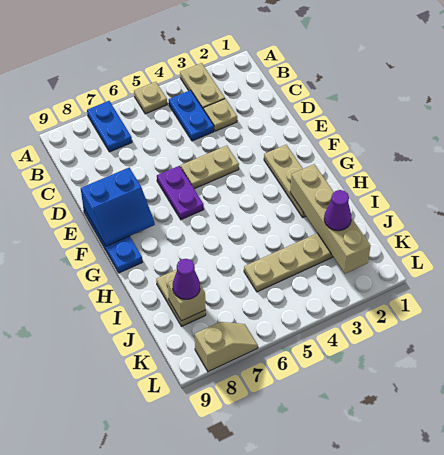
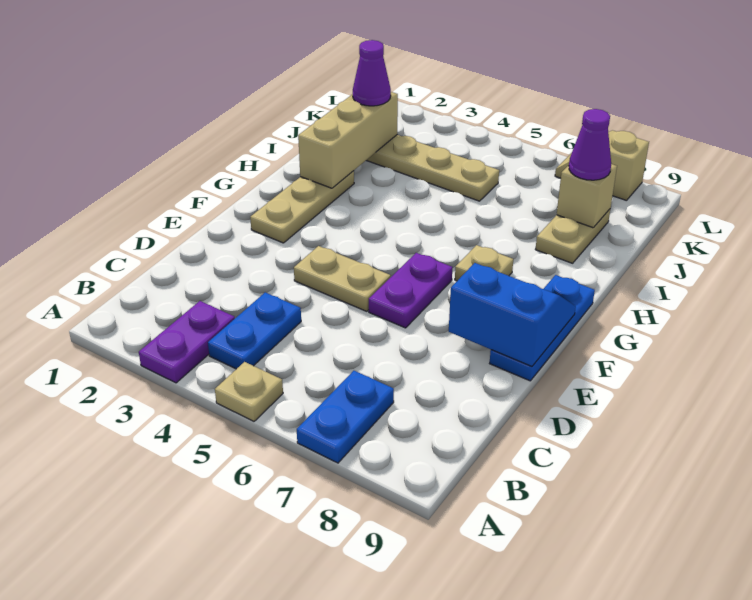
tan plate A3:B3 level 1 -> purple plate A3:B3 level 1
tan plate C3 level 1 -> tan plate G7 level 1
tan brick H2:K2 level 2 -> tan brick H2:J2 level 2

